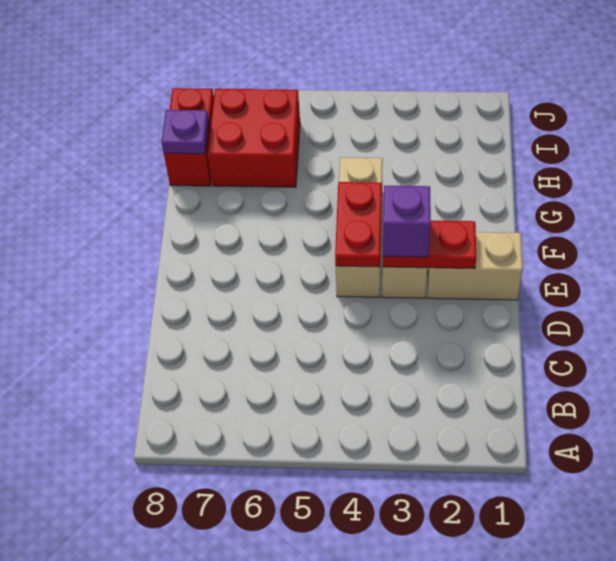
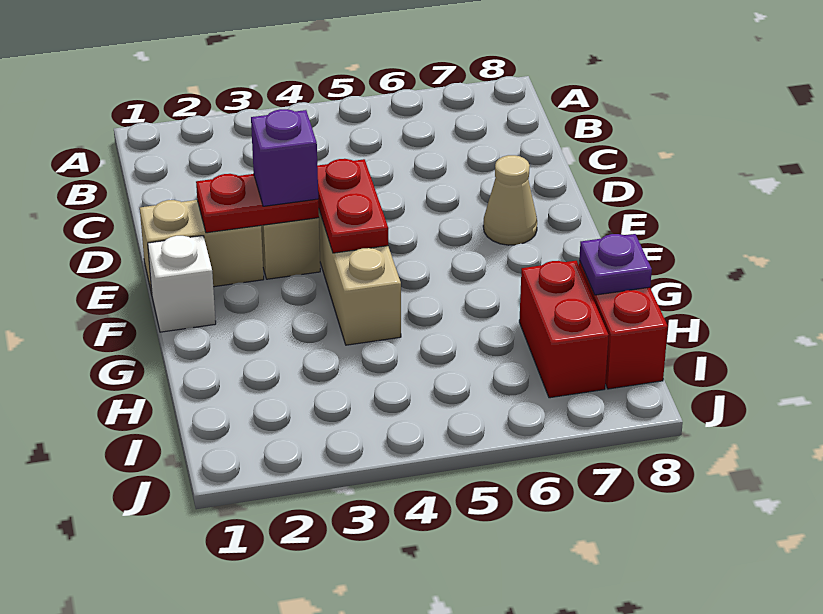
none -> tan cone E7 level 1
none -> white brick F1 level 1
red brick H6:I7 level 1 -> red brick H7:I7 level 1

